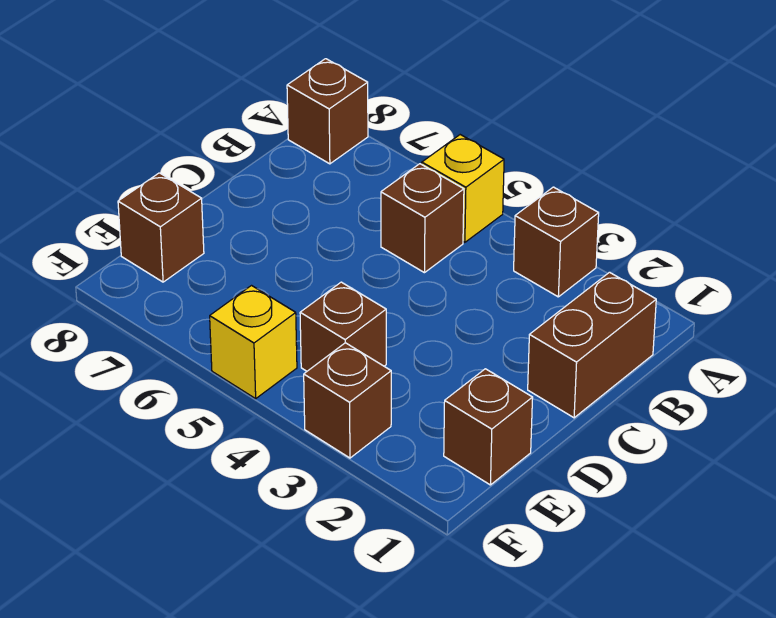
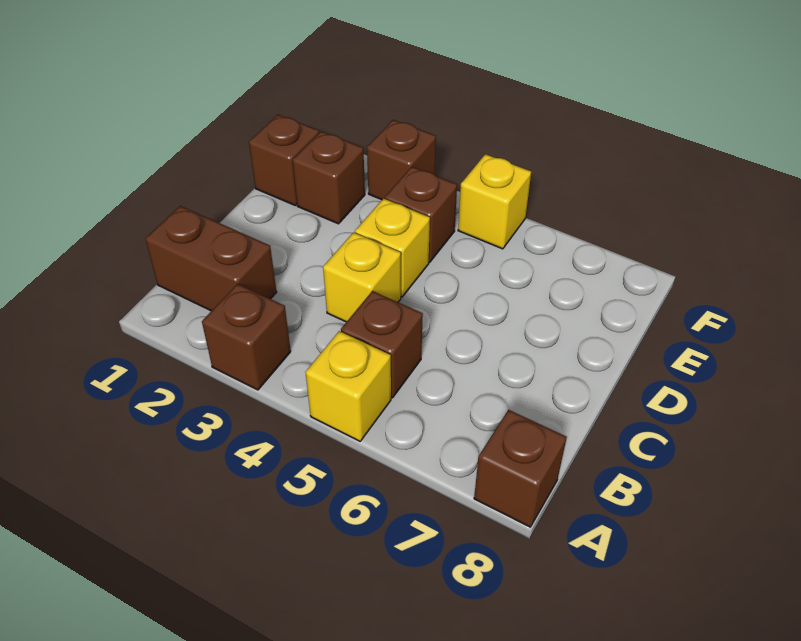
brown brick B1:C1 level 1 -> brown brick B1:B2 level 1
none -> yellow brick C4 level 1
none -> yellow brick D4 level 1
brown brick E8 level 1 -> brown brick E2 level 1

